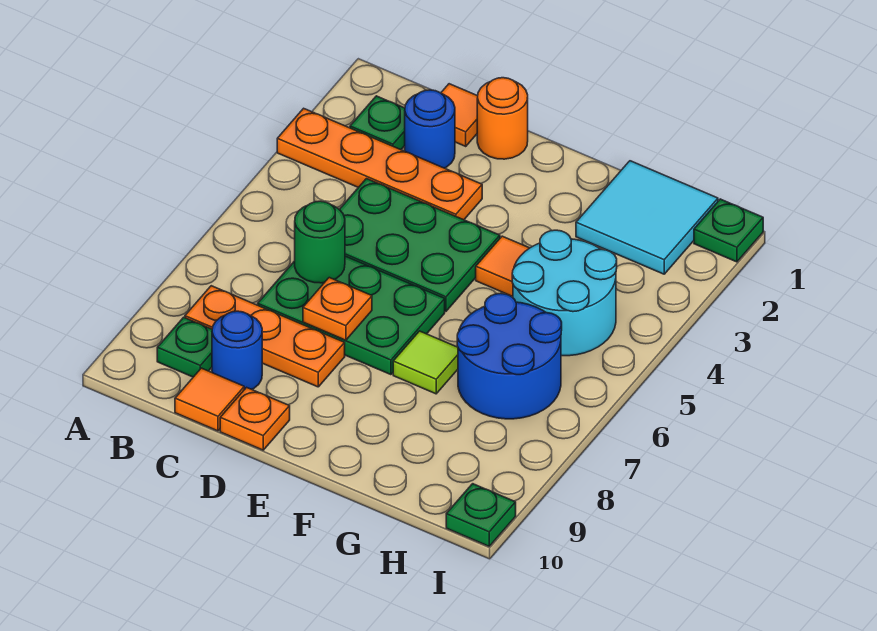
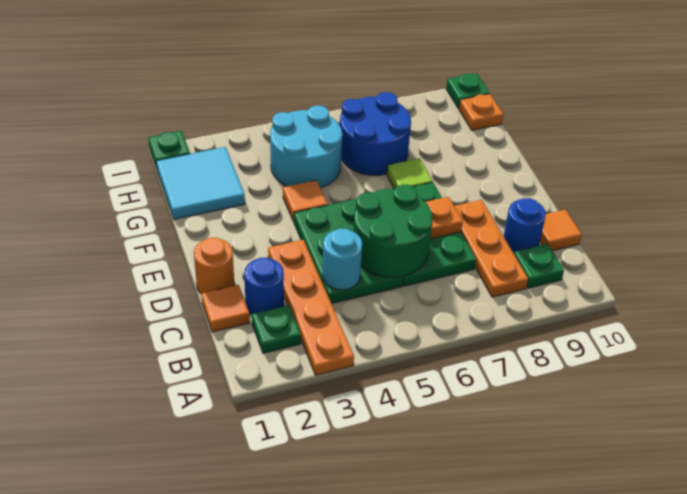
none -> cyan round brick C4 level 2
green round brick C6 level 2 -> green round brick C5:D6 level 2
orange plate D10 level 1 -> orange plate H10 level 1

